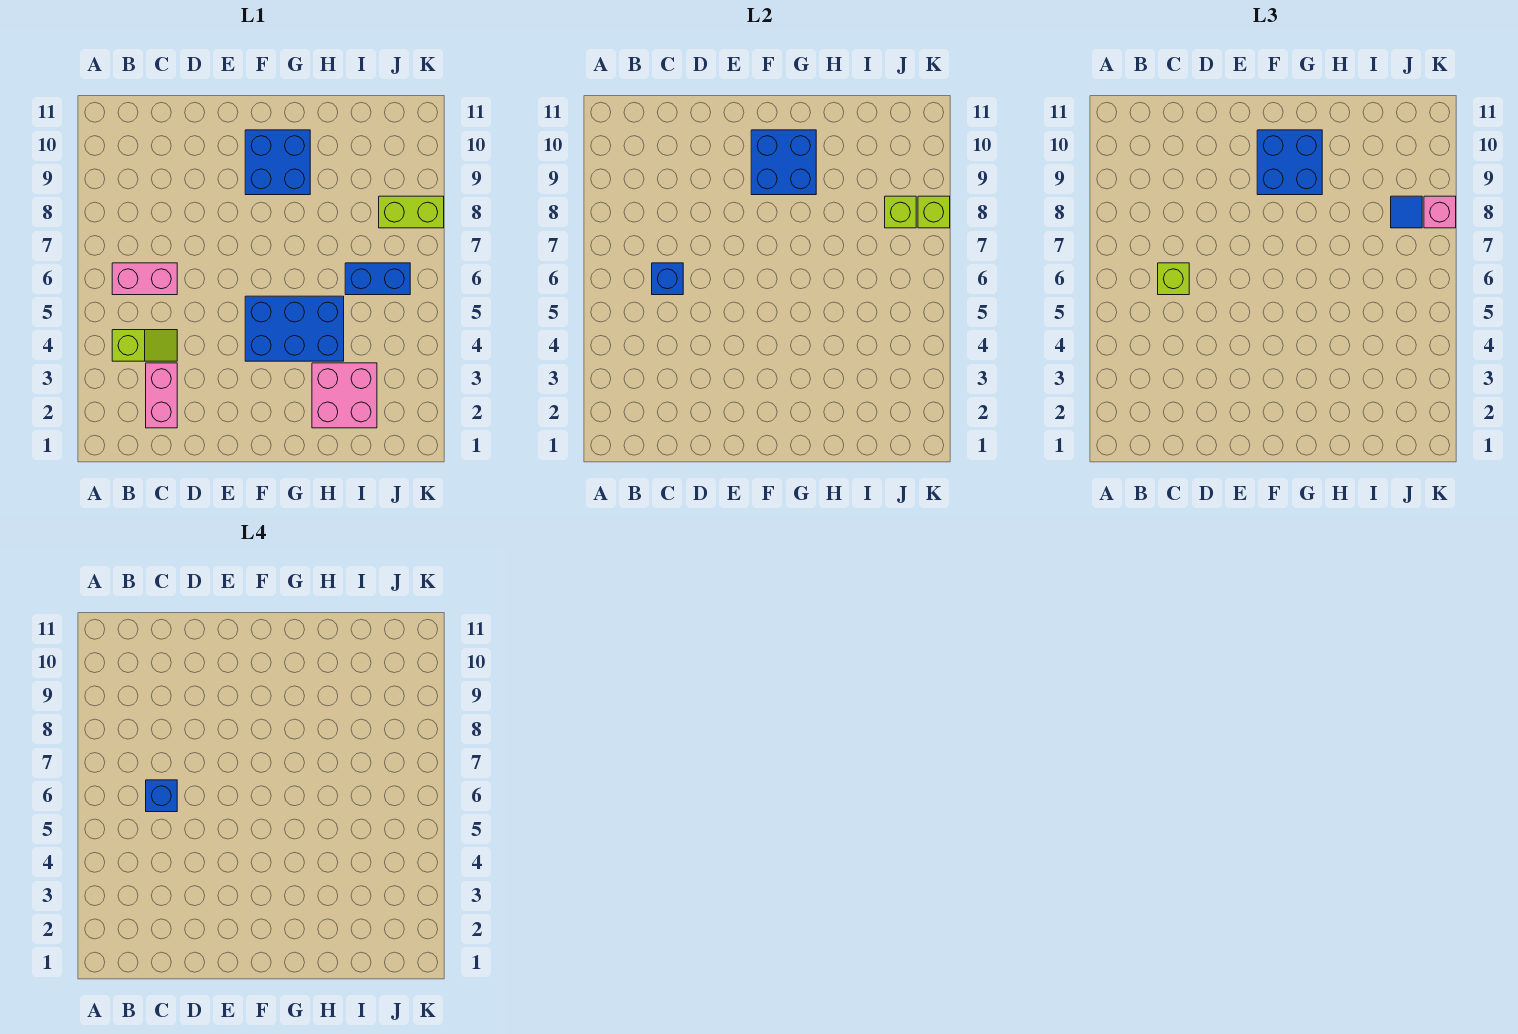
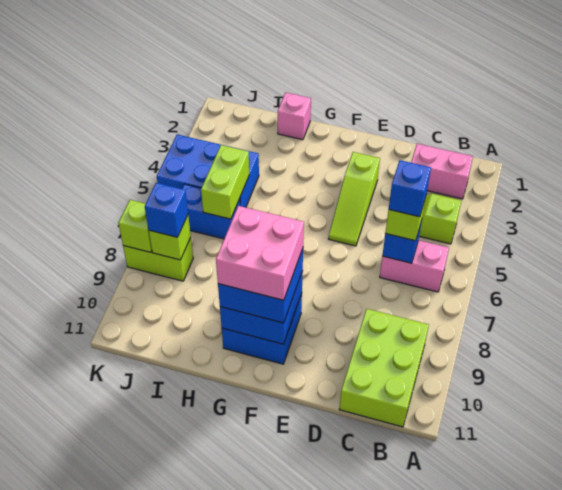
none -> lime brick B9:C11 level 1
pink brick C2:C3 level 1 -> pink brick B2:C2 level 1
none -> lime slope E3:E5 level 1 top 3
blue brick F4:H5 level 1 -> blue brick I4:K5 level 1
pink brick H2:I3 level 1 -> pink brick F9:G10 level 4
none -> lime brick I5:I6 level 2
blue tile J8 level 3 -> blue brick J8 level 3
pink brick K8 level 3 -> pink brick H1 level 1

